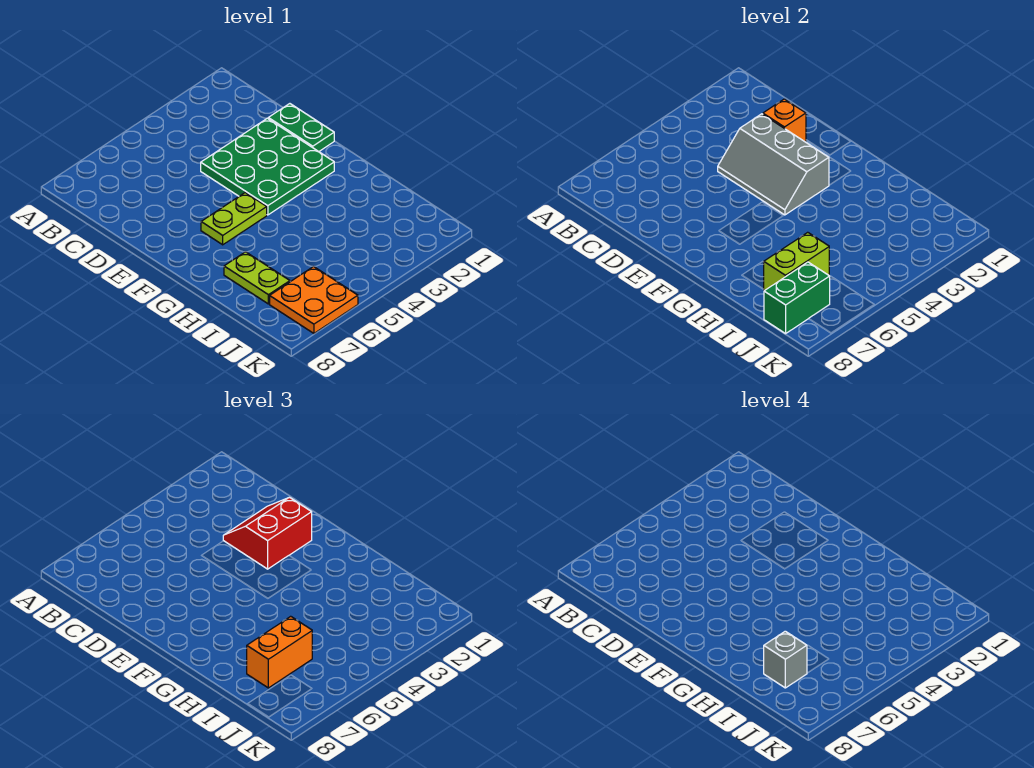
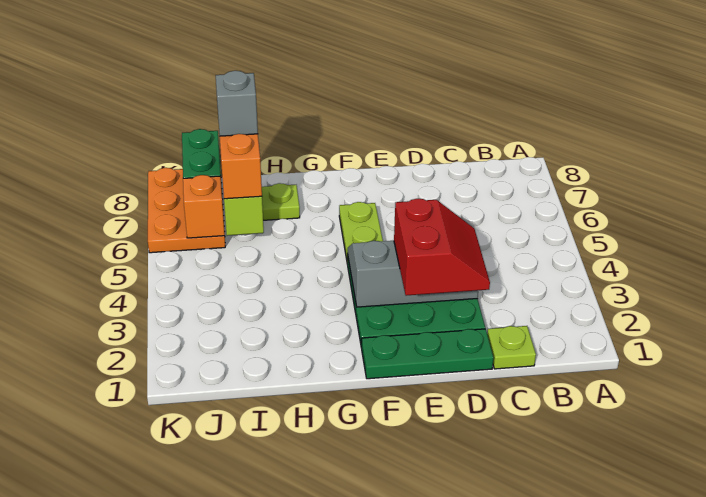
none -> lime plate C1 level 1
green plate D1:E1 level 1 -> green plate D1:F1 level 1
orange brick D2 level 2 -> orange brick J6 level 2
orange plate J6:K7 level 1 -> orange plate J6:K8 level 1

